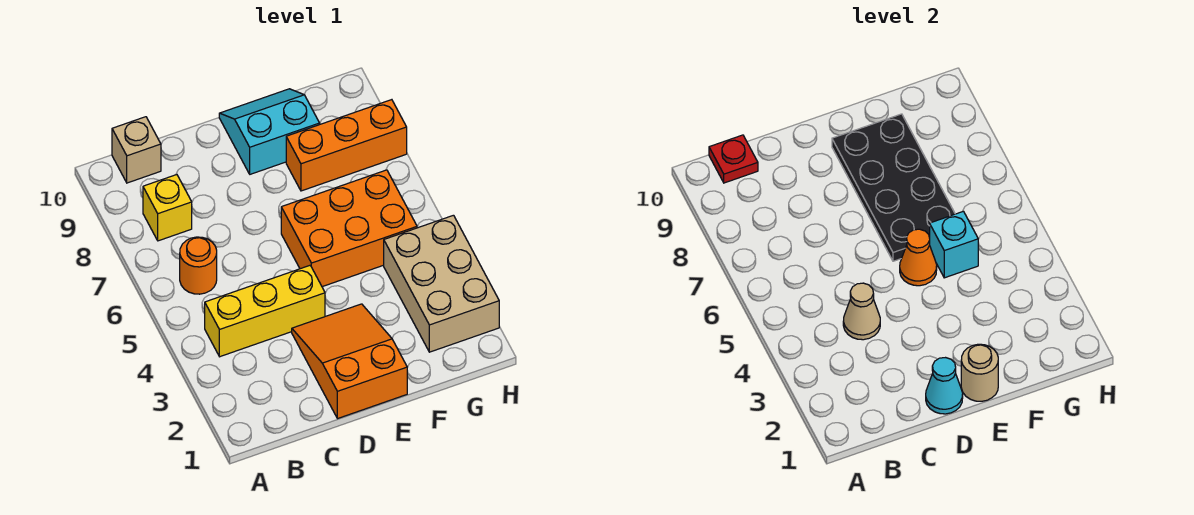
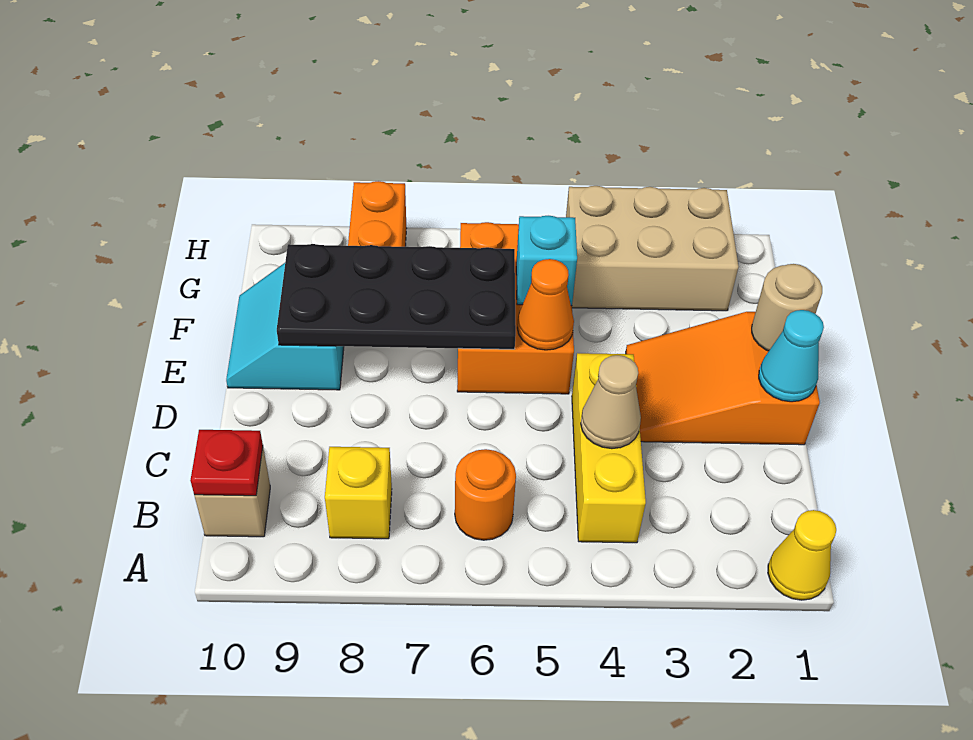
none -> yellow cone A1 level 1

